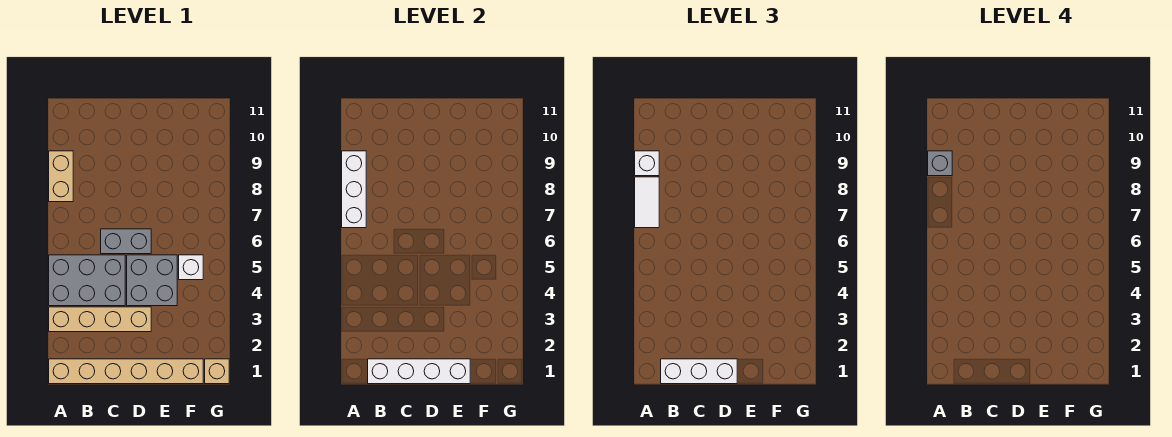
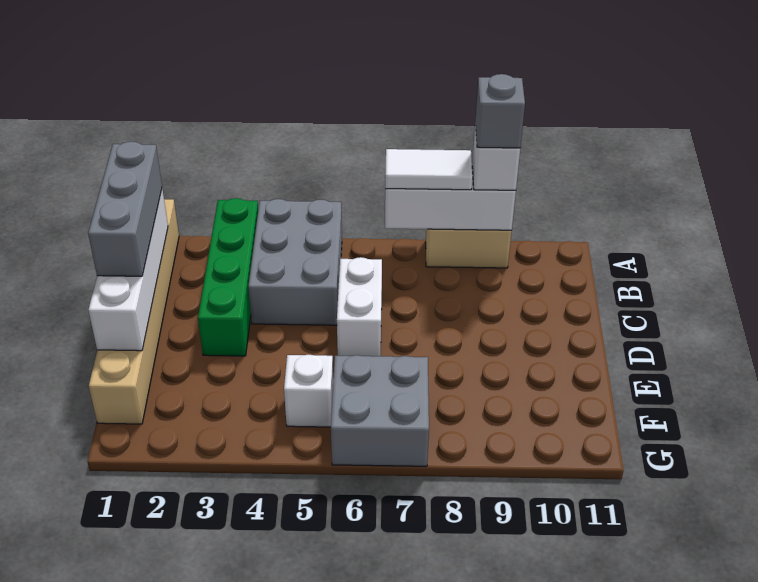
tan brick A3:D3 level 1 -> green brick A3:D3 level 1
white brick B1:D1 level 3 -> grey brick B1:D1 level 3
grey brick C6:D6 level 1 -> white brick C6:D6 level 1
grey brick D4:E5 level 1 -> grey brick F6:G7 level 1
tan brick G1 level 1 -> none

